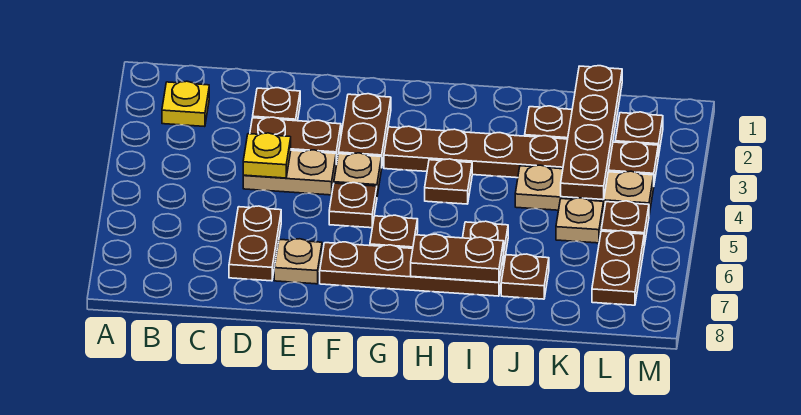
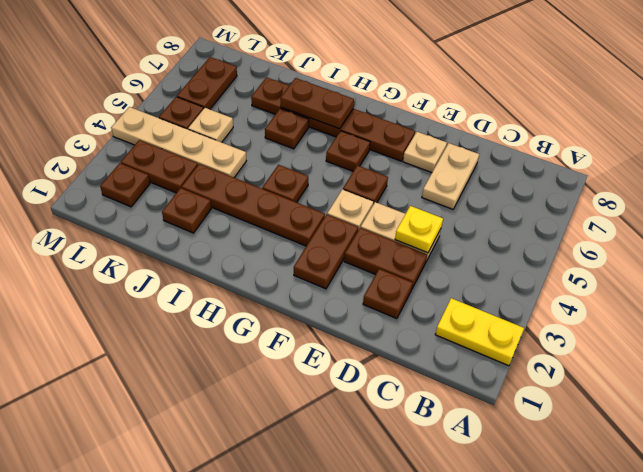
yellow plate B2 level 1 -> yellow plate A2:B2 level 1
brown plate D6:D7 level 1 -> tan plate D6:D7 level 1
tan plate J4:L4 level 1 -> tan plate J4:M4 level 1
brown plate K1:K4 level 2 -> none

